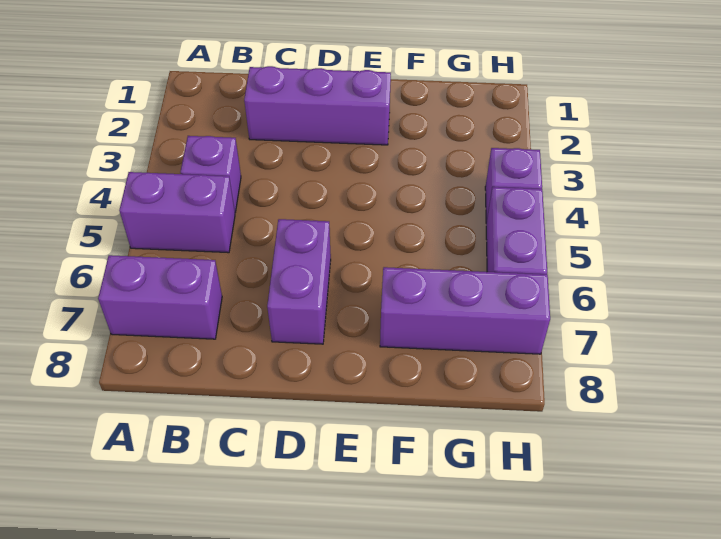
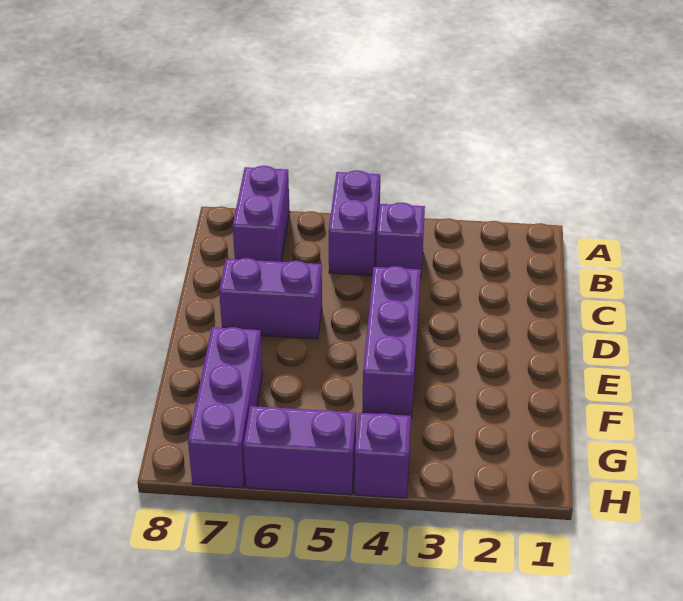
purple brick C2:E2 level 1 -> purple brick D4:F4 level 1

